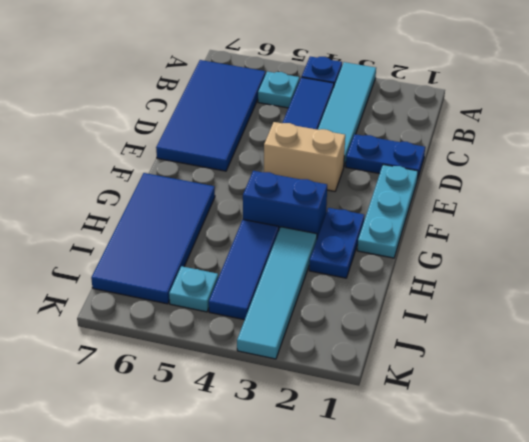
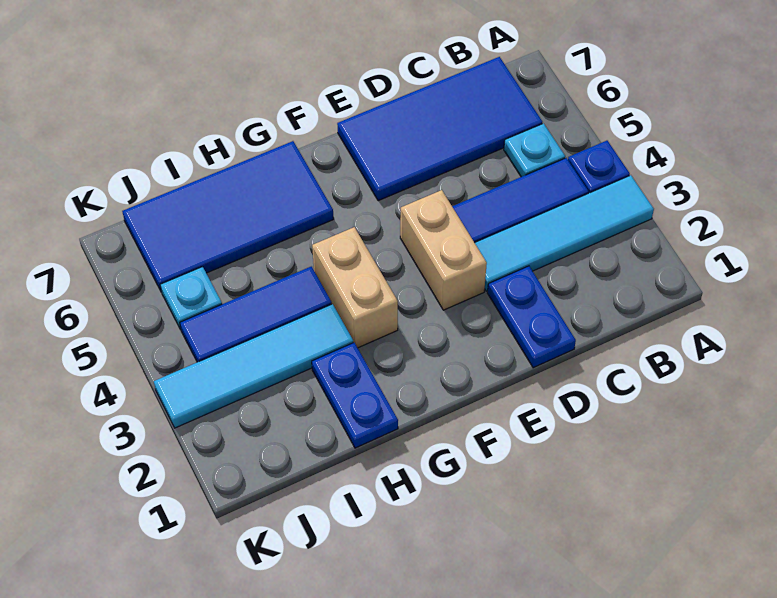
cyan plate E1:G1 level 1 -> none
blue plate G2:H2 level 1 -> blue plate H1:H2 level 1
blue brick G3:G4 level 1 -> tan brick G3:G4 level 1

